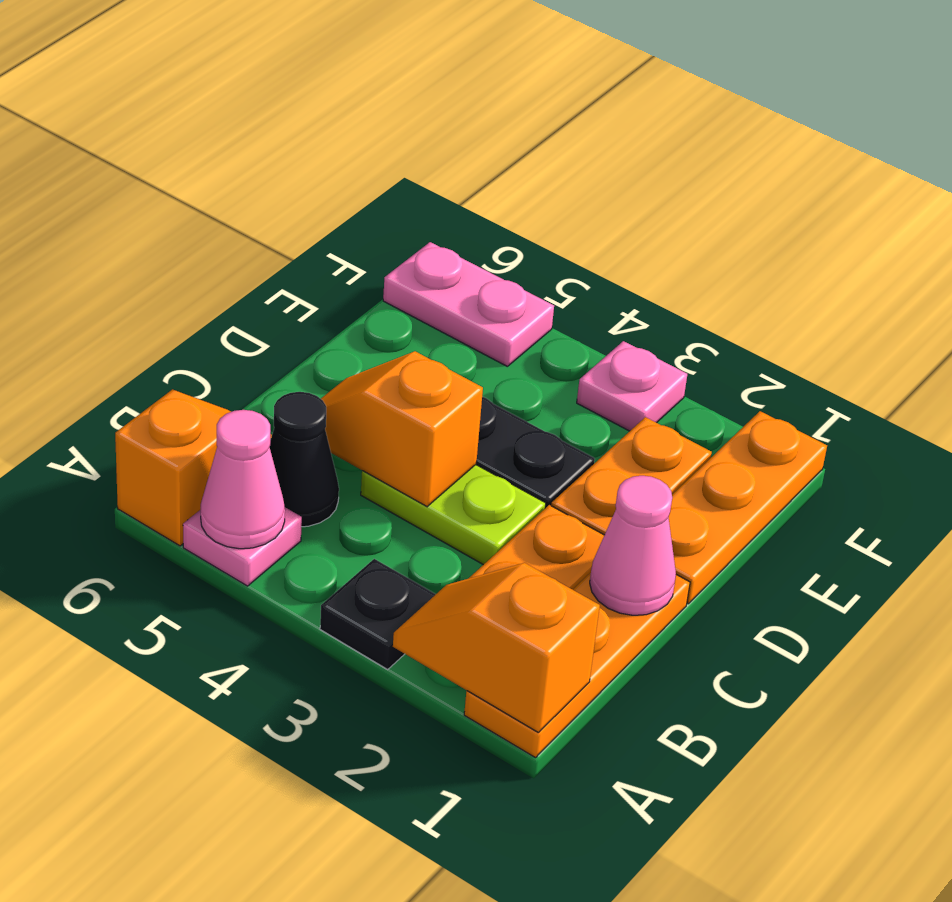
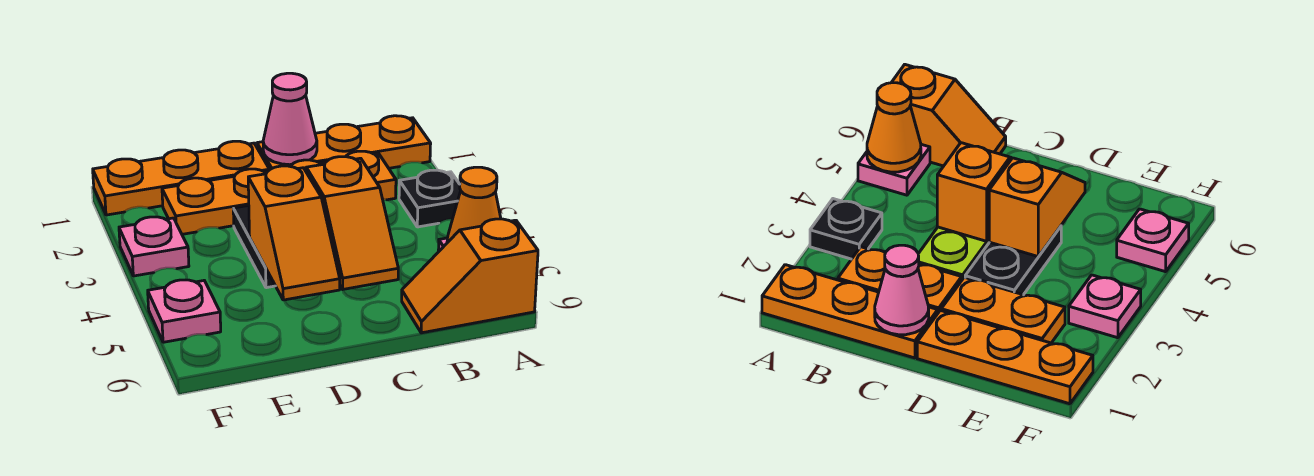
orange slope A1:A2 level 2 top 1 -> orange slope D4:D5 level 2 top 4
pink cone A5 level 2 -> orange cone A5 level 2
black cone B5 level 1 -> none
pink plate F5:F6 level 1 -> pink plate F5 level 1

